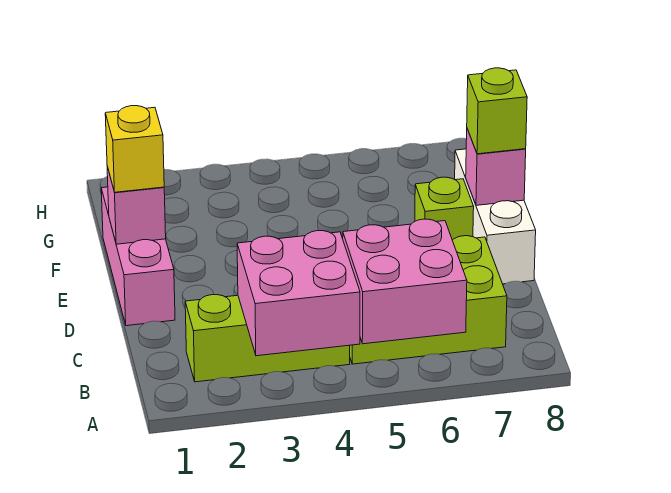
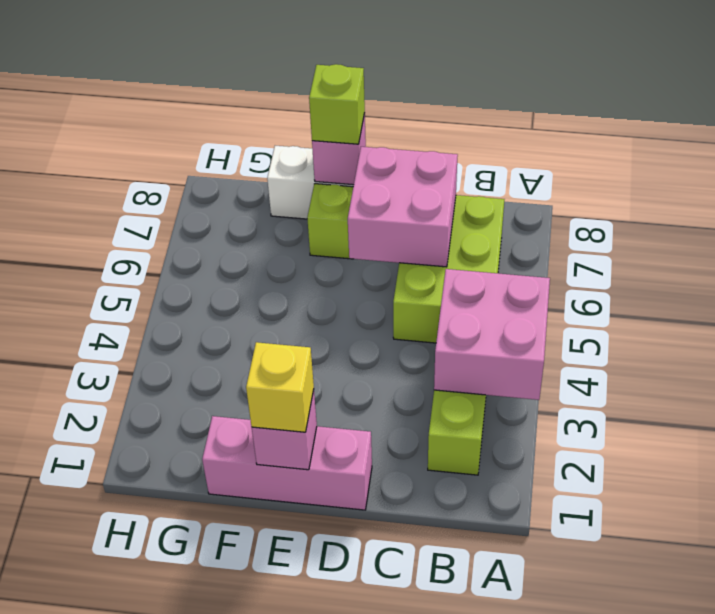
pink brick A5:B6 level 2 -> pink brick C6:D7 level 2

